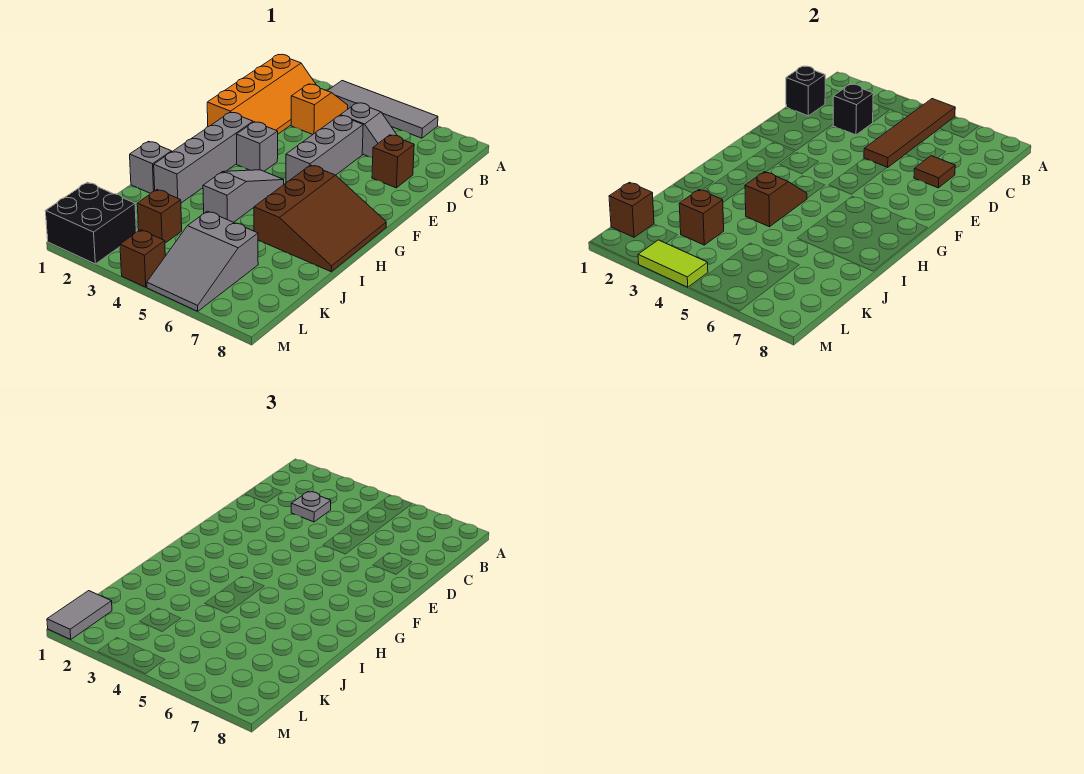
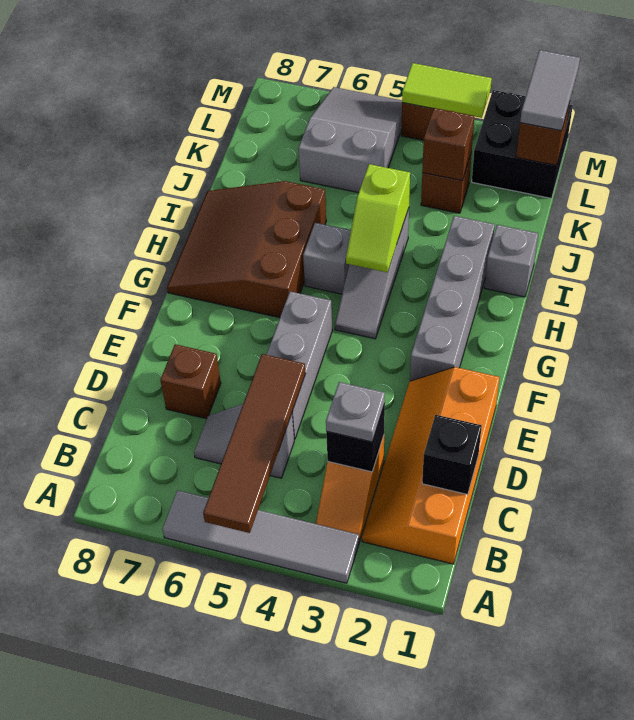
brown tile D7 level 2 -> none
grey brick F3 level 1 -> grey brick H5 level 1
brown slope H4:I4 level 2 top I -> lime slope H4:I4 level 2 top I

